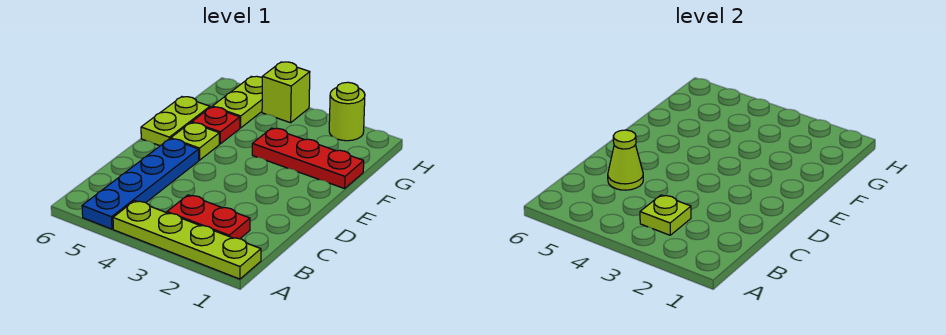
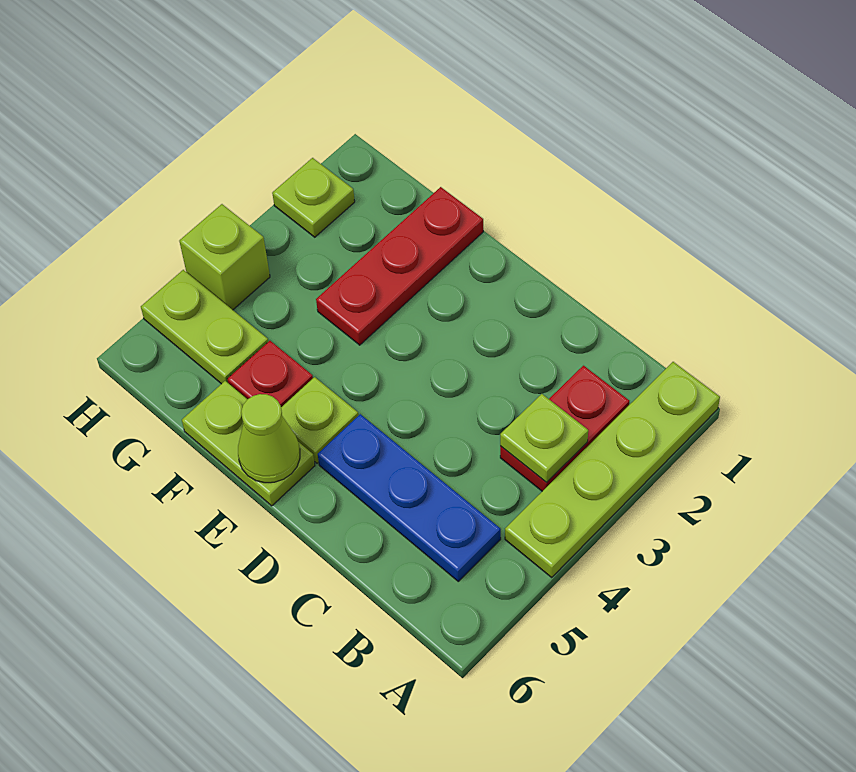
blue plate A5:D5 level 1 -> blue plate B5:D5 level 1
lime cone C5 level 2 -> lime cone E6 level 2
lime round brick H2 level 1 -> lime plate H2 level 1

